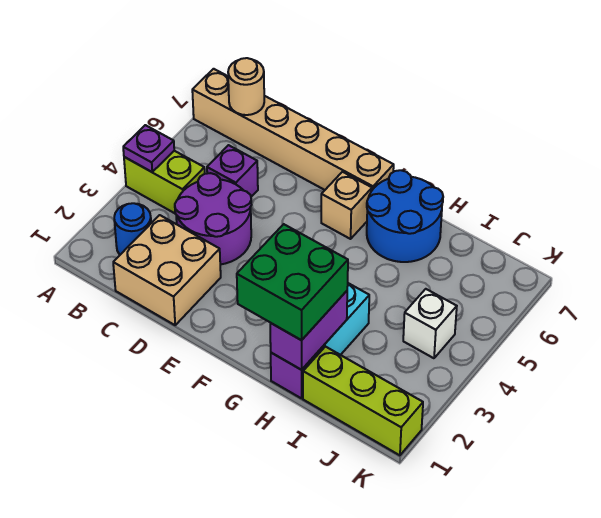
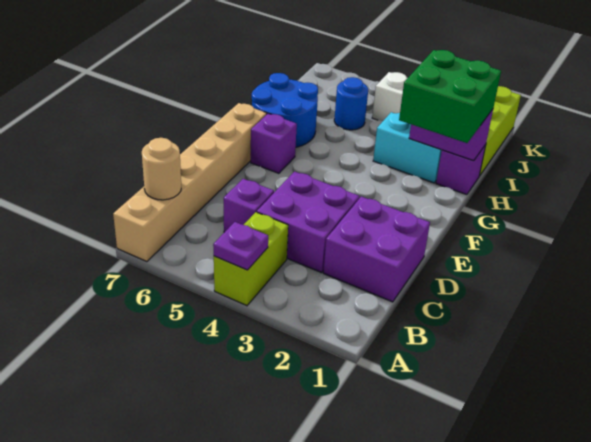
blue round brick B2 level 1 -> blue round brick I5 level 1
tan brick C1:D2 level 1 -> purple brick C1:D2 level 1
purple round brick C3:D4 level 1 -> purple brick C3:D4 level 1
tan brick F6 level 1 -> purple brick F6 level 1

